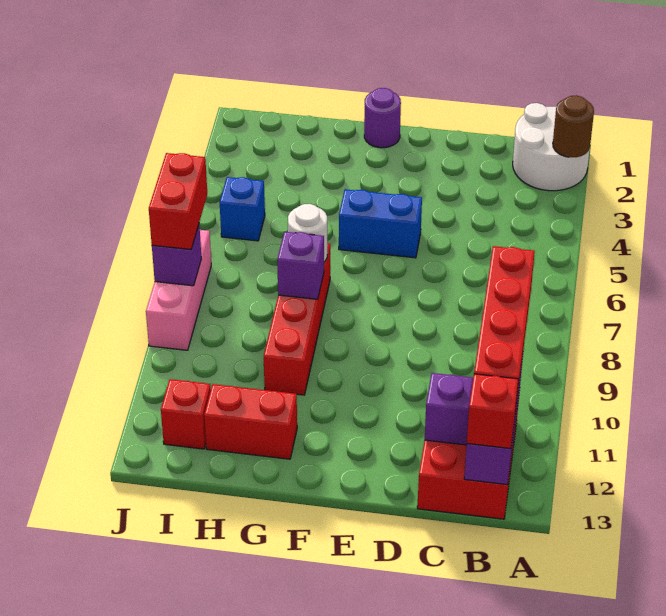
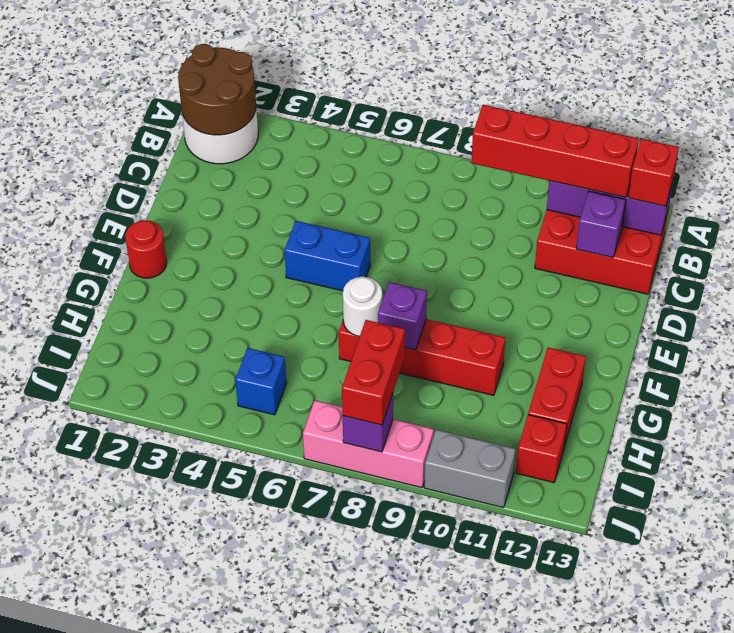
brown round brick A2 level 2 -> brown round brick A1:B2 level 2
blue brick E5:F5 level 1 -> blue brick E5:E6 level 1
purple round brick F1 level 1 -> red round brick F1 level 1
red brick J7:J8 level 3 -> red brick I8:J8 level 3
none -> grey brick J10:J11 level 1

